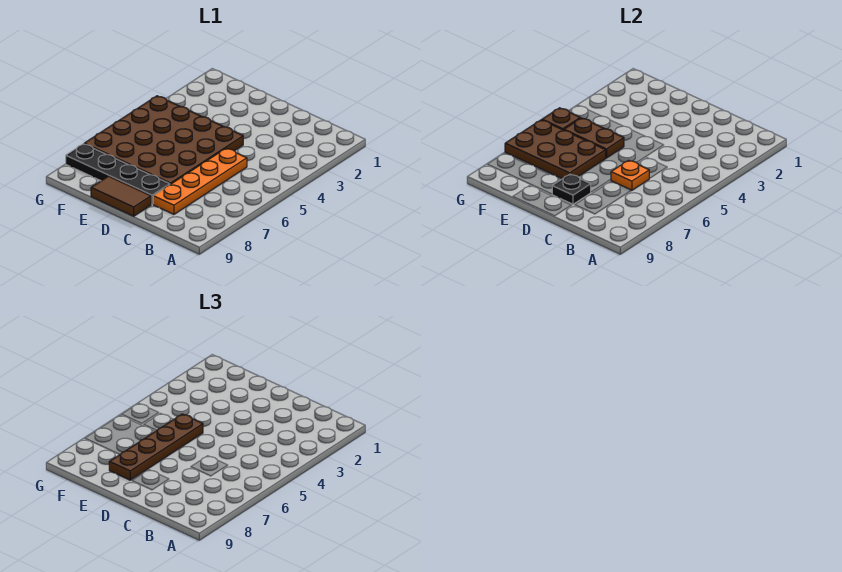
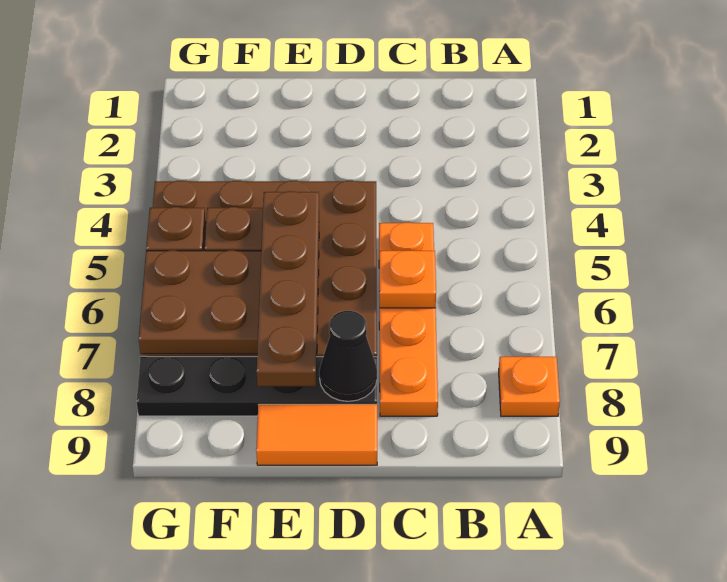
none -> orange plate A8 level 1
black plate D8 level 2 -> black cone D8 level 2
brown tile D9:E9 level 1 -> orange tile D9:E9 level 1

